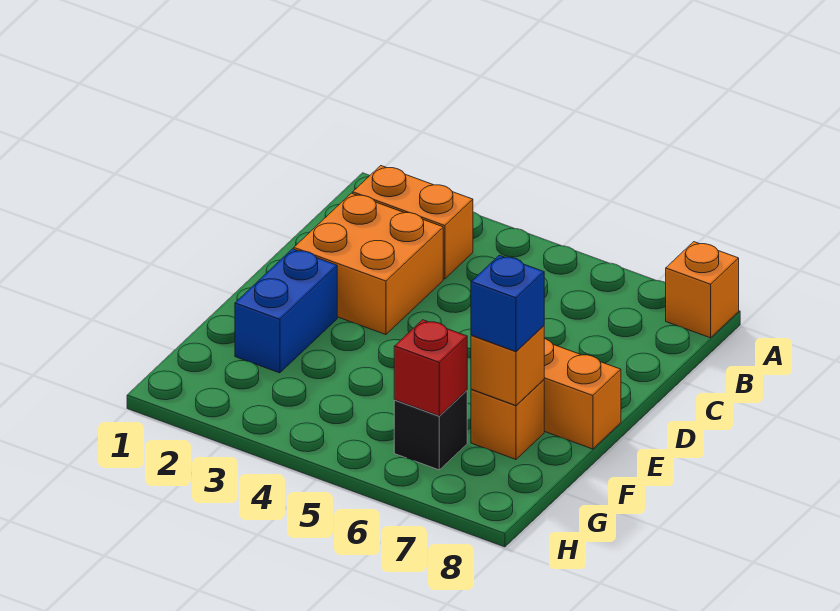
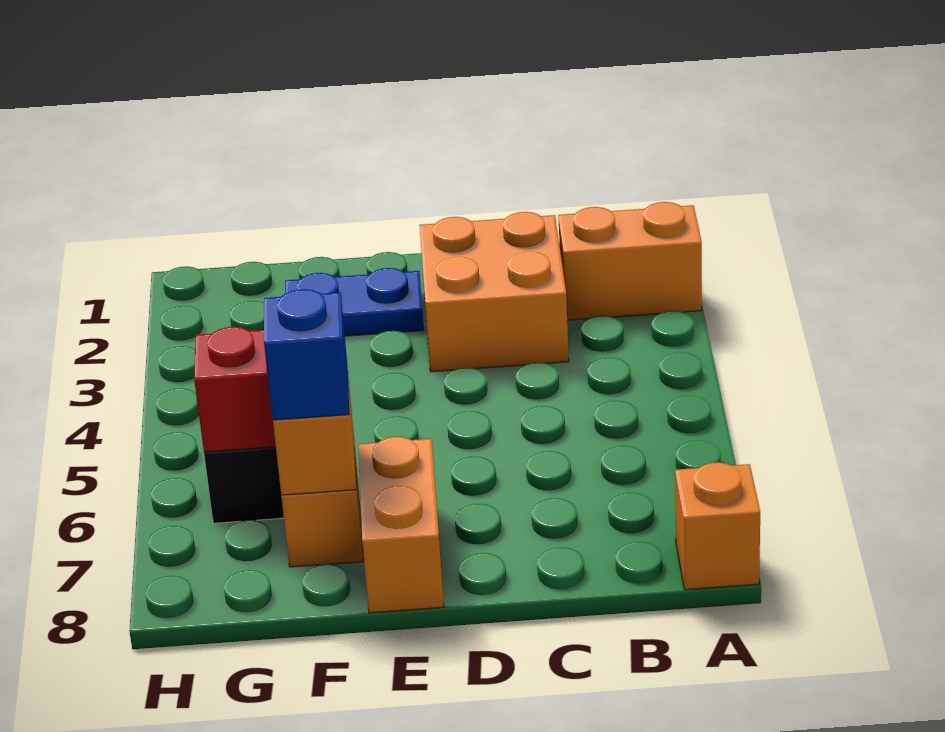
orange brick B2:B3 level 1 -> orange brick A2:B2 level 1
blue brick E2:F2 level 1 -> blue plate E2:F2 level 1

